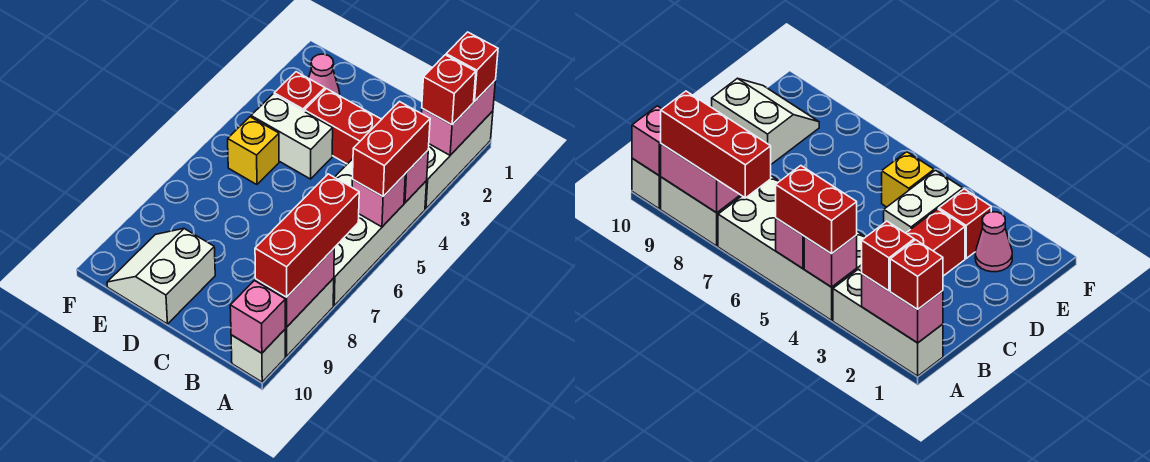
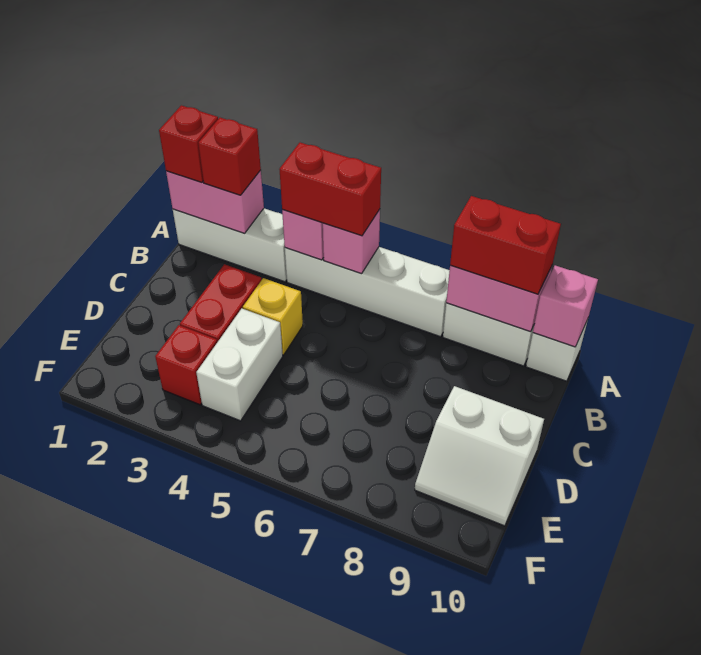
white brick A4:B7 level 1 -> white brick A4:A7 level 1
red brick A7:A9 level 3 -> red brick A8:A9 level 3
pink cone E2 level 1 -> none
yellow brick E5 level 1 -> yellow brick C4 level 1

